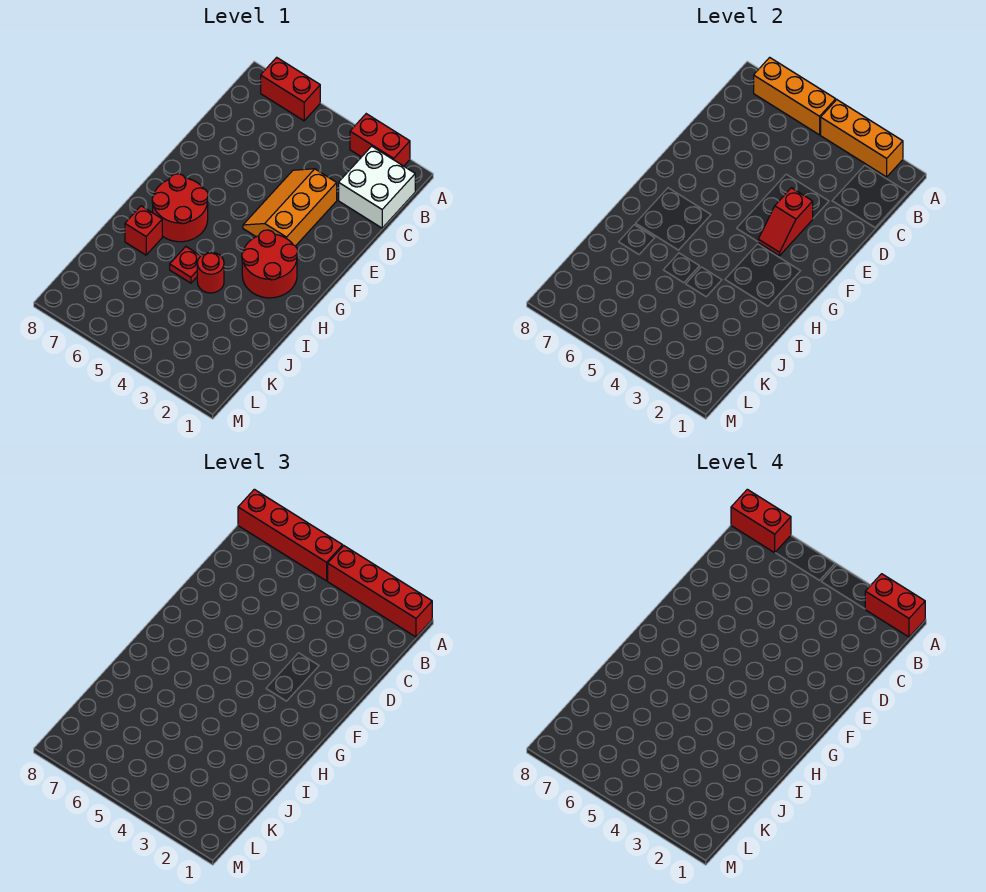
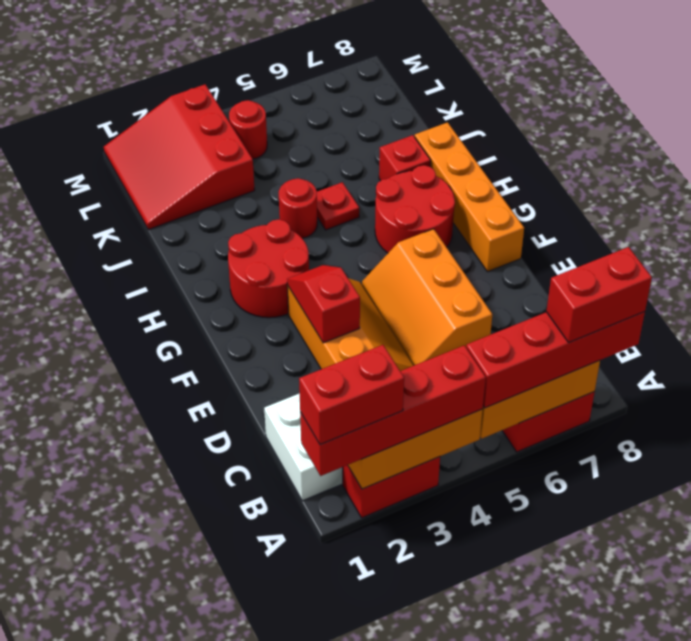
none -> orange slope D5:F6 level 1 top 6
none -> orange brick F8:I8 level 1
none -> red slope K1:M3 level 1 top 3
none -> red round brick L4 level 1

